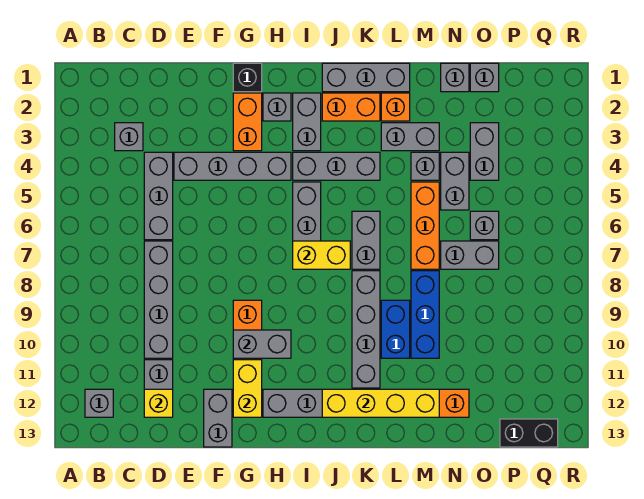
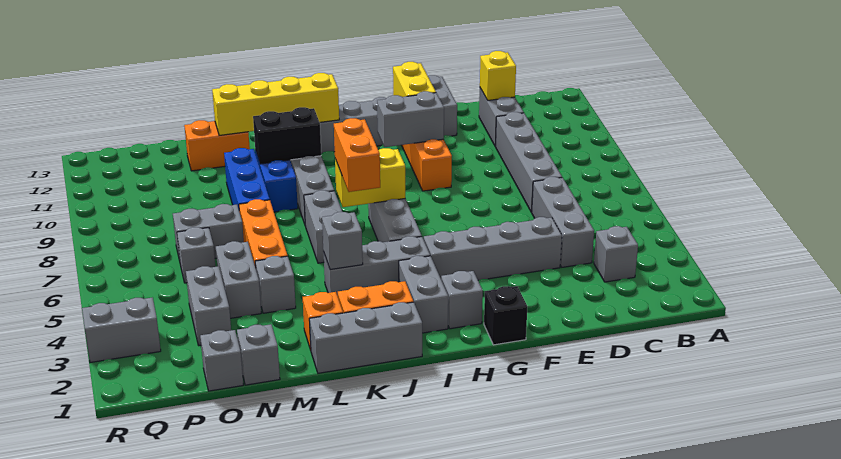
grey brick B12 level 1 -> grey brick K4 level 2
orange brick G2:G3 level 1 -> orange brick J6:J7 level 3
grey brick L3:M3 level 1 -> grey brick Q3:R3 level 1
black brick P13:Q13 level 1 -> black brick K10:L10 level 2

